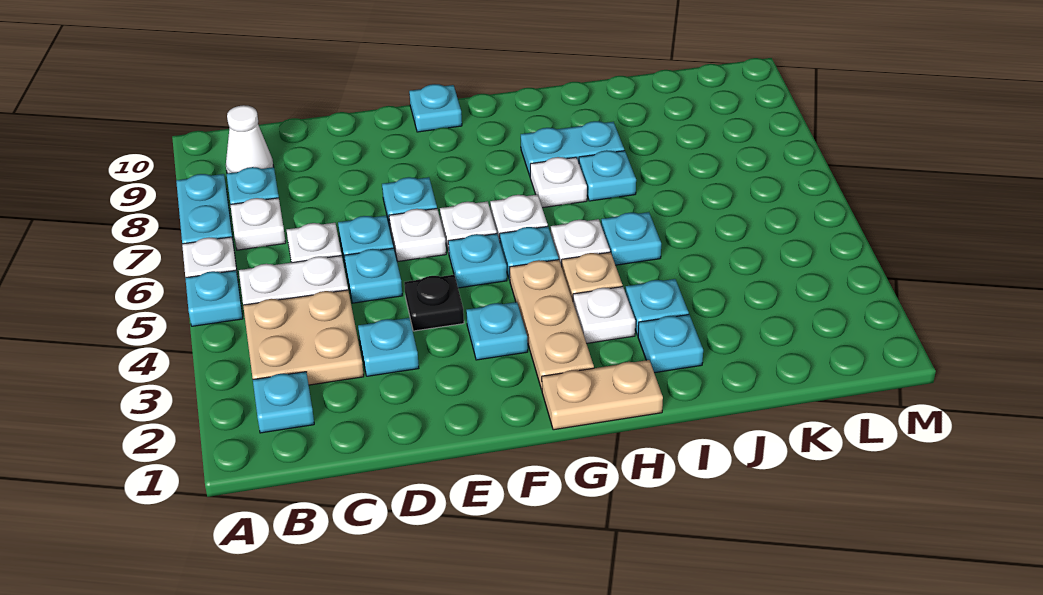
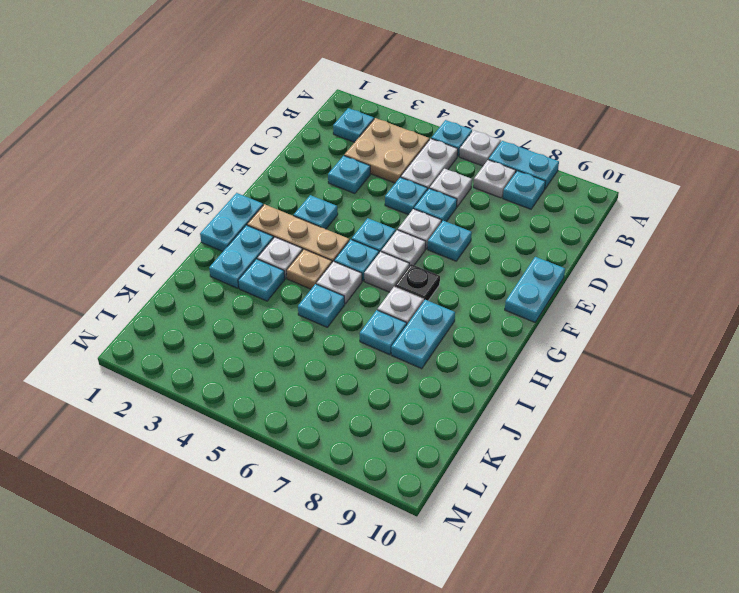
white cone B9 level 1 -> none
black plate E4 level 1 -> black plate G7 level 1
cyan plate F10 level 1 -> cyan plate E10:F10 level 1
tan plate G1:H1 level 1 -> cyan plate G1:H1 level 1
cyan plate I2 level 1 -> cyan plate H2:I2 level 1

